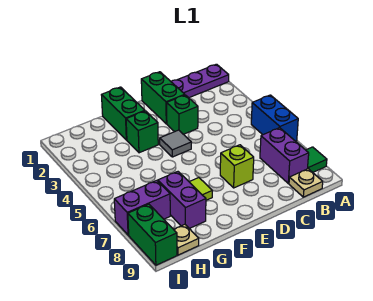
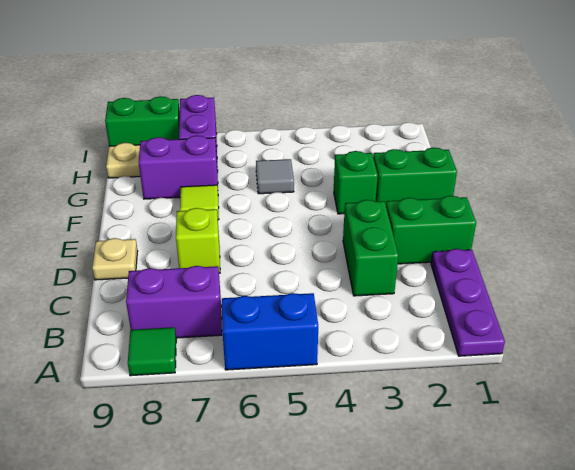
tan plate B9 level 1 -> tan plate D9 level 1
green brick D3 level 1 -> green brick C3:D3 level 1
grey tile E4 level 1 -> grey tile G5 level 1

